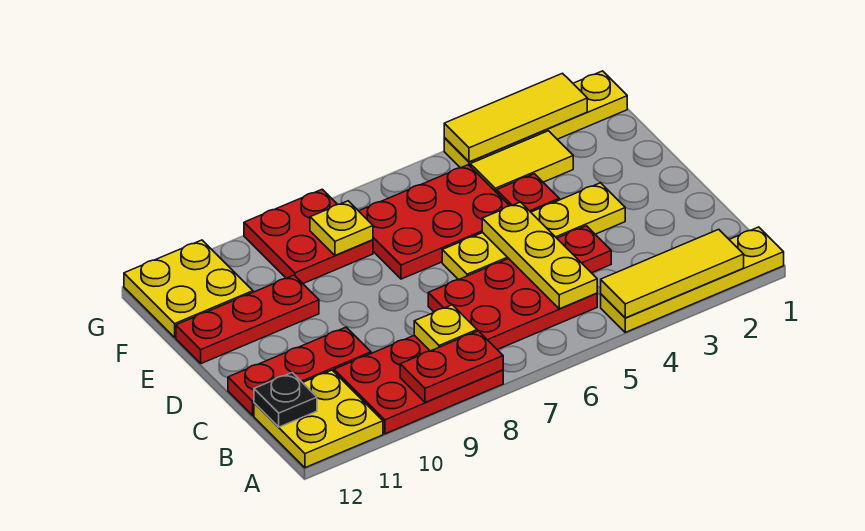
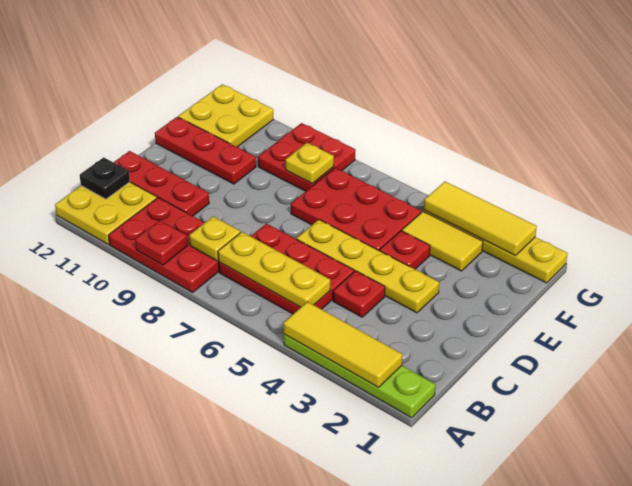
yellow plate A1:A4 level 1 -> lime plate A1:A4 level 1
red plate A8:A9 level 2 -> red plate A9 level 2
yellow plate B5:D5 level 2 -> yellow plate B5:B7 level 2

